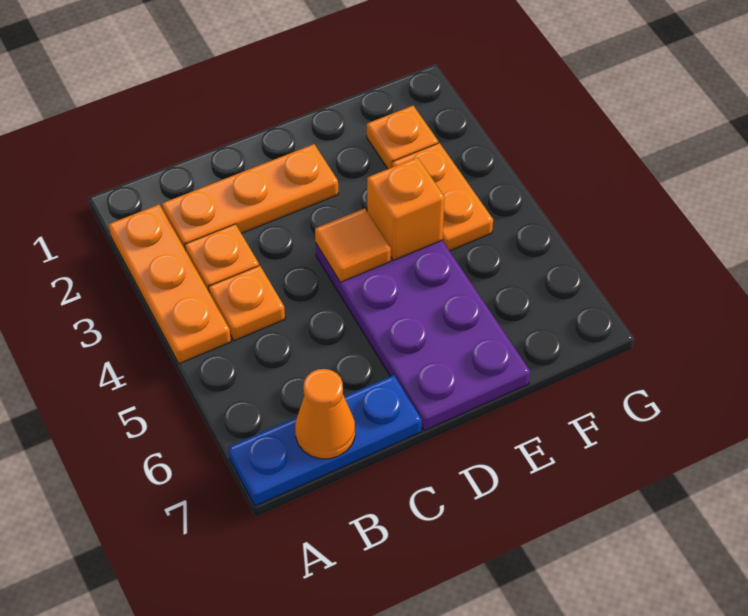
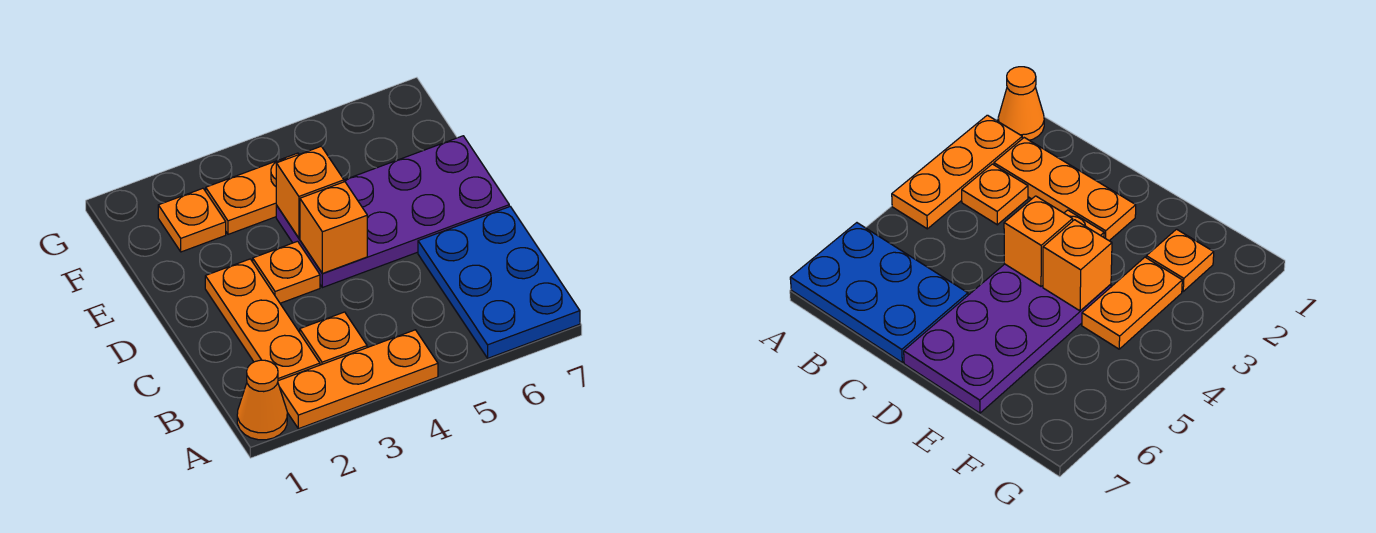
blue plate A7:C7 level 1 -> blue plate A6:C7 level 1
orange plate B4 level 1 -> orange plate D3 level 1
orange cone B7 level 2 -> orange cone A1 level 1
orange tile D4 level 2 -> orange brick D4 level 2

